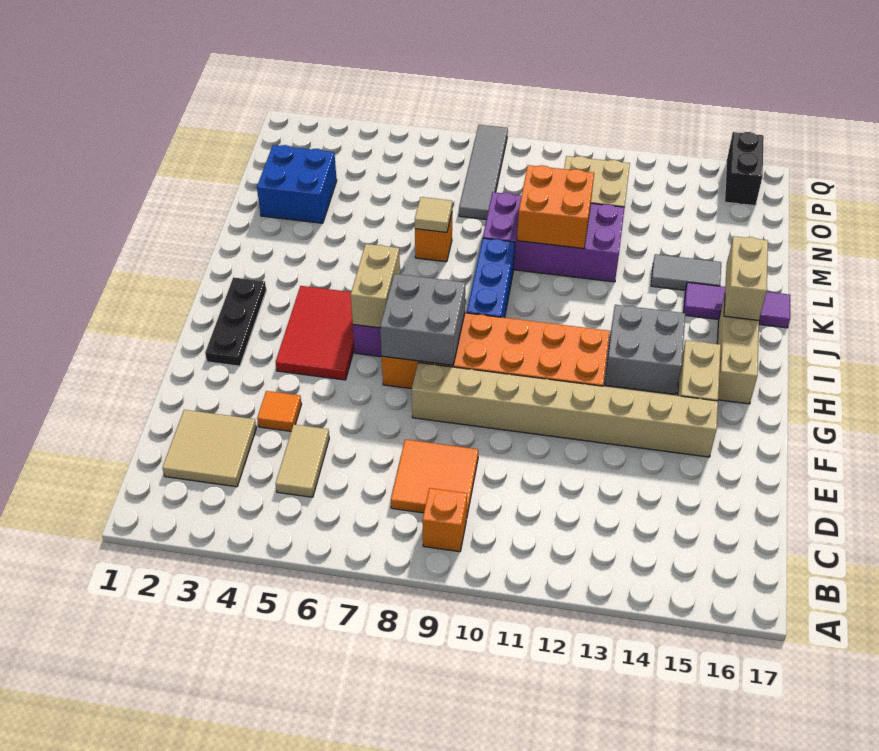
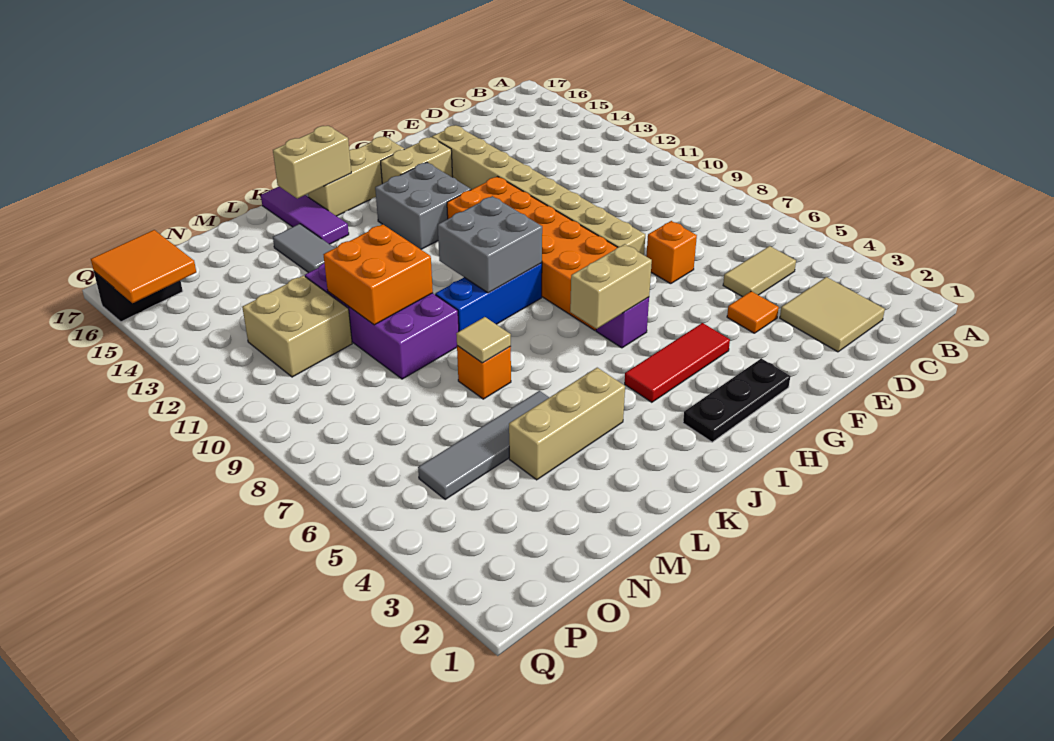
orange brick B9 level 1 -> orange brick E7 level 1
orange tile C8:D9 level 1 -> orange tile P15:Q16 level 2
red tile G4:I5 level 1 -> red tile G4:I4 level 1
grey brick G7:H8 level 2 -> grey brick I9:J10 level 2
none -> tan brick K4:M4 level 1
blue brick M2:N3 level 1 -> none
grey tile N8:Q8 level 1 -> grey tile L5:O5 level 1

